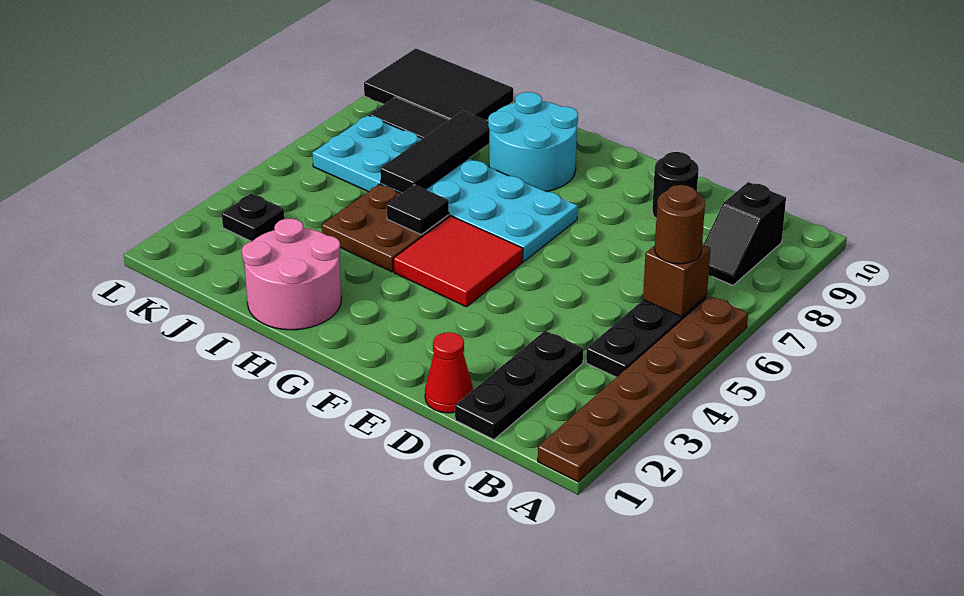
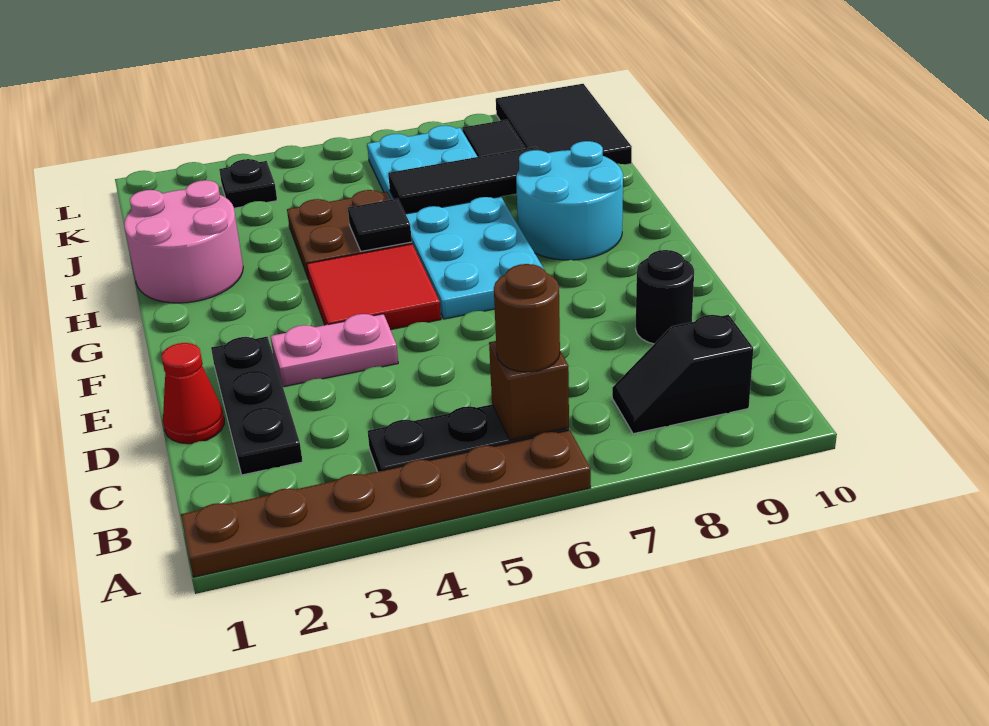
black plate C1:C3 level 1 -> black plate C2:E2 level 1
none -> pink plate E3:E4 level 1

